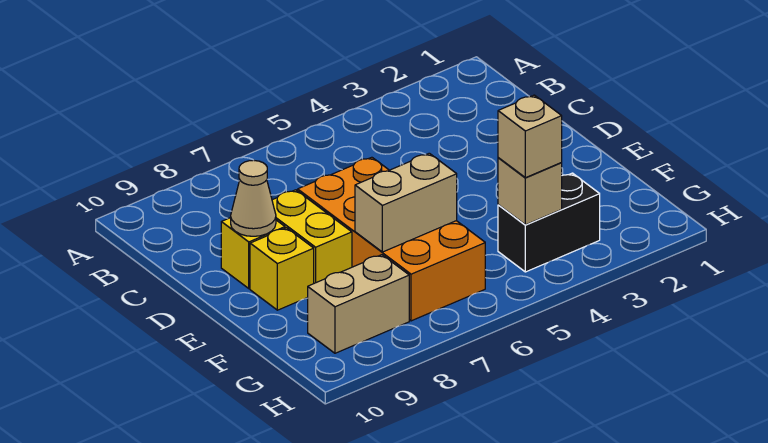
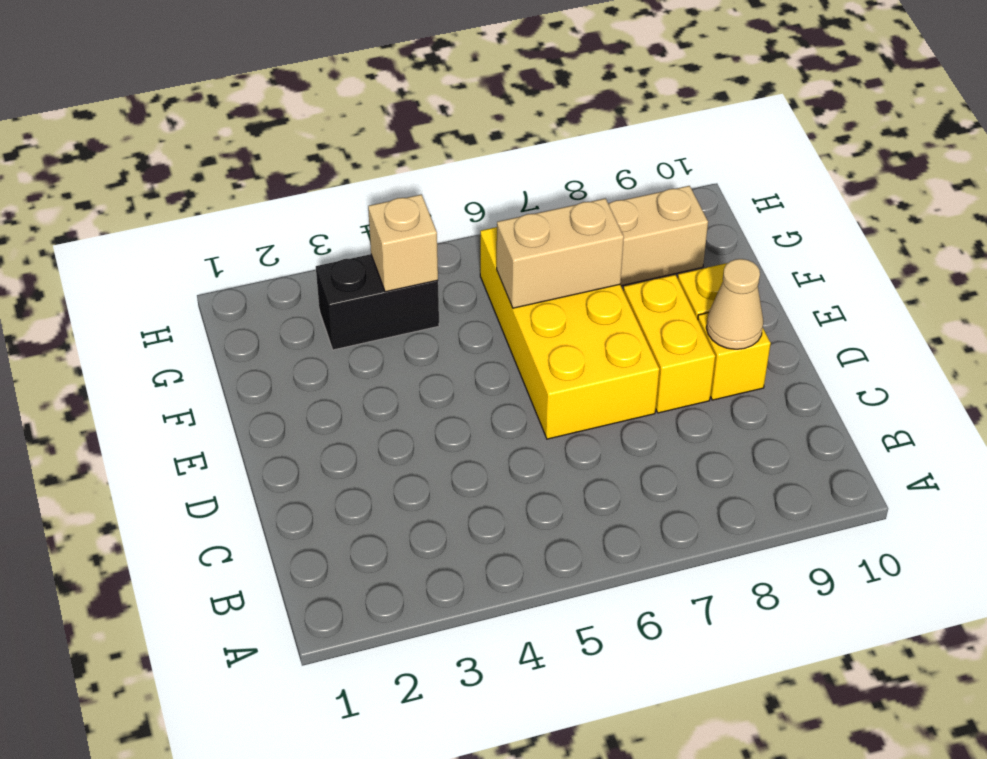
orange brick D6:G7 level 1 -> yellow brick D6:G7 level 1
tan brick G4 level 3 -> none

